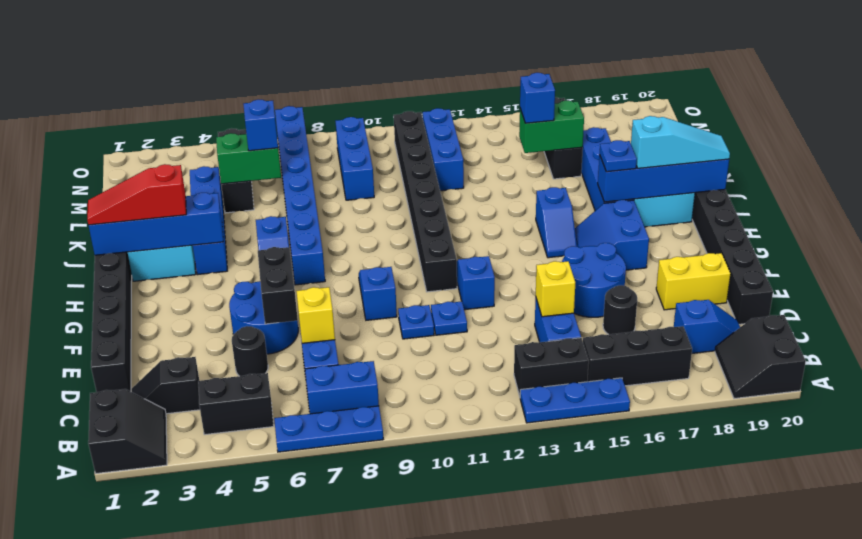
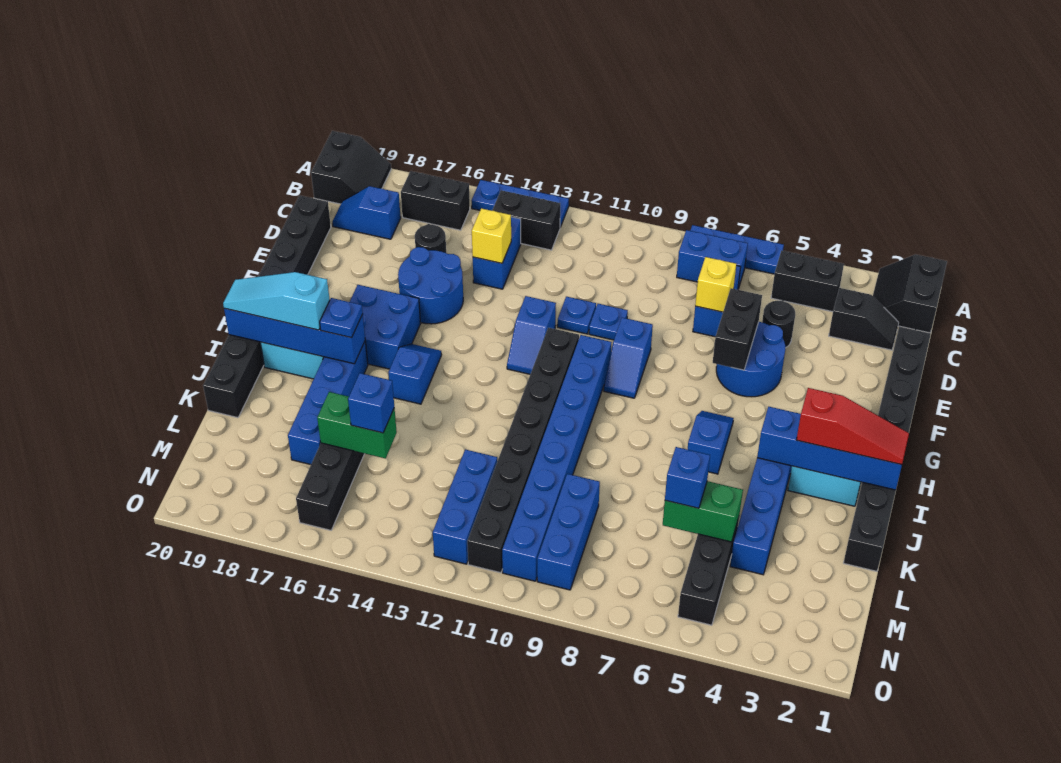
black brick B15:B17 level 1 -> black brick B16:B17 level 1
yellow brick E18:E19 level 1 -> none
blue slope G16:H17 level 1 top 17 -> blue brick G16:H17 level 1
blue brick H7:O7 level 1 -> blue brick G10:N10 level 1

